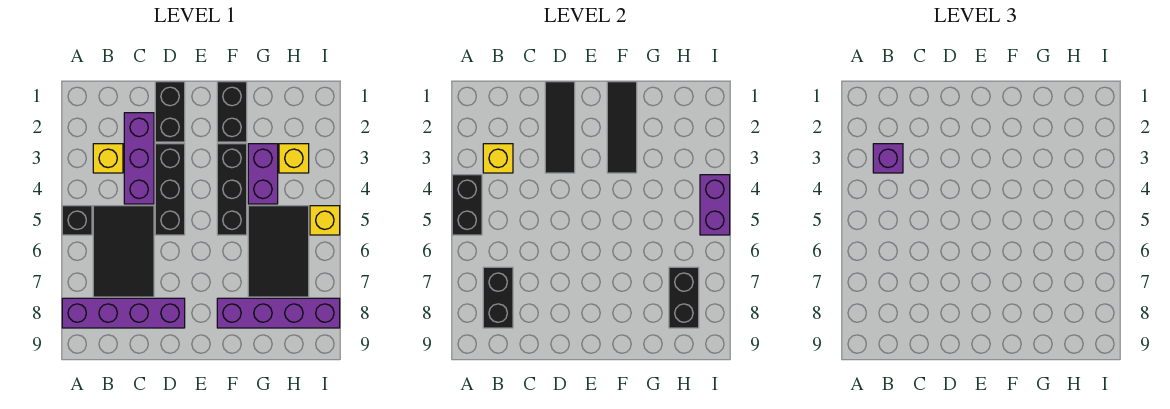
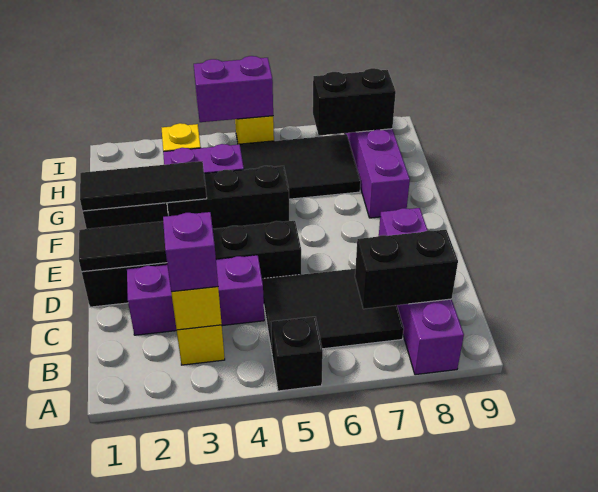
black brick A4:A5 level 2 -> none

